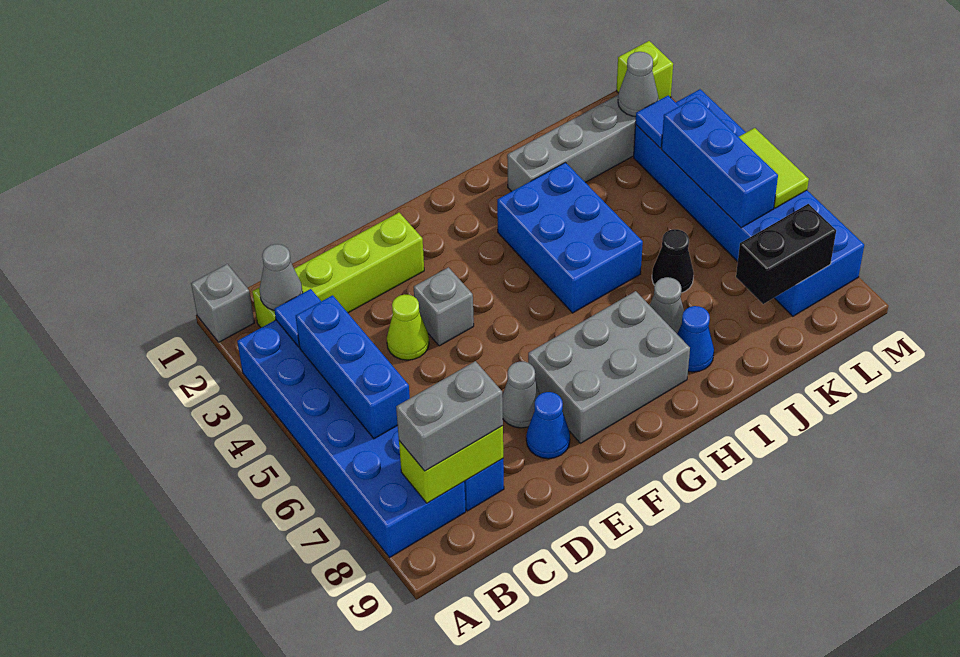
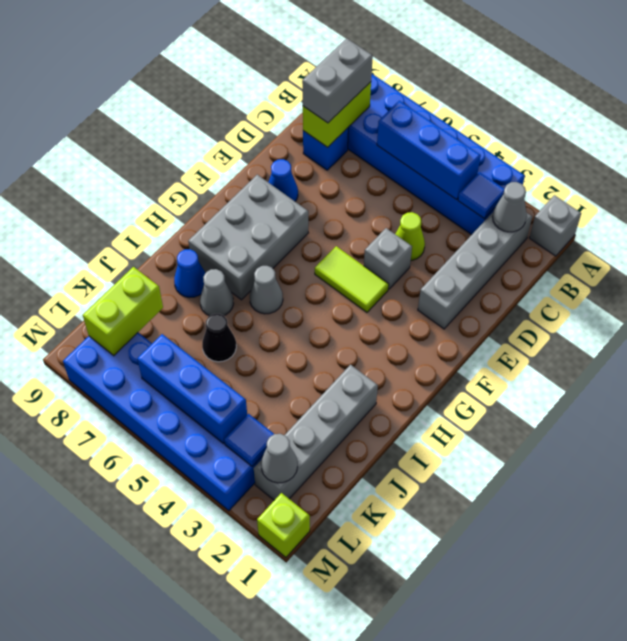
lime brick B2:E2 level 1 -> grey brick B2:E2 level 1
grey cone E7 level 1 -> grey cone H6 level 1
blue brick H3:I5 level 1 -> none
black brick K8:L8 level 2 -> lime brick K8:L8 level 2
lime tile M5:M6 level 2 -> lime tile F4:F5 level 1

